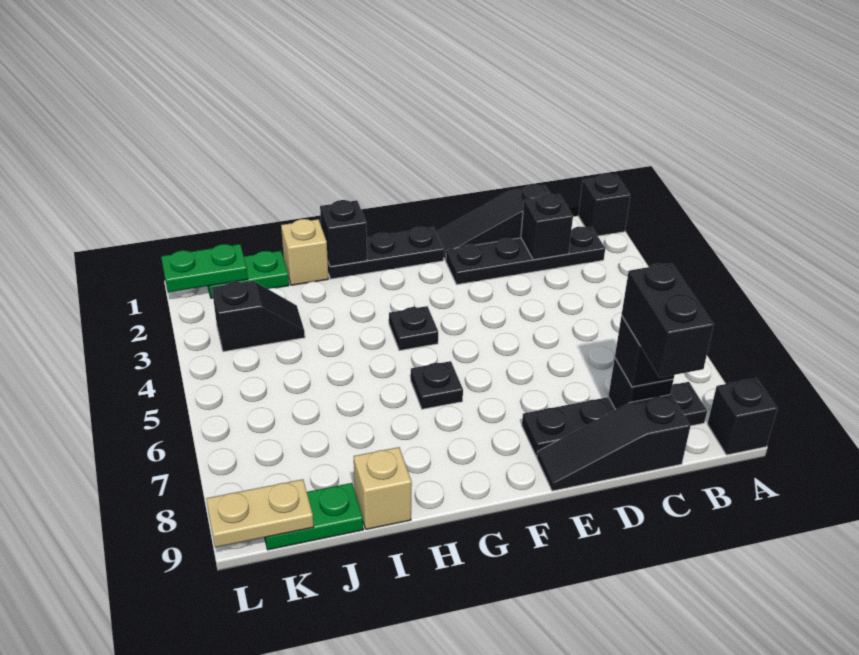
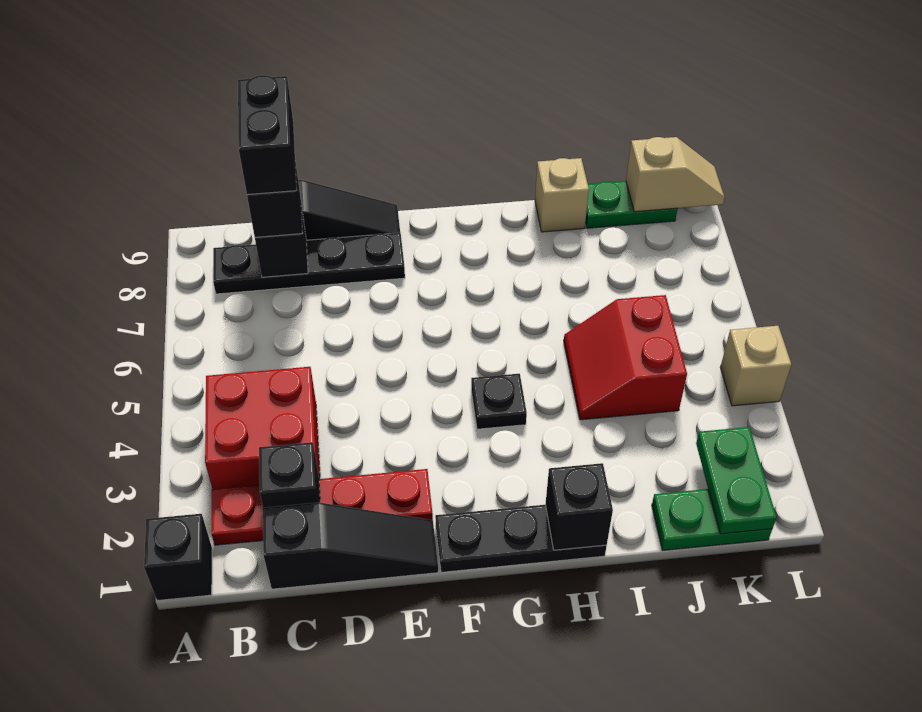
black brick A9 level 1 -> none
black plate B2:E2 level 1 -> red plate B2:E2 level 1
none -> red brick B3:C4 level 1
black plate G6 level 1 -> none
tan brick I1 level 1 -> tan brick L4 level 1
none -> red slope I4:J5 level 1 top J
black slope J3:K3 level 1 top K -> none
green plate K1:L1 level 2 -> green plate K1:K2 level 2
tan plate K9:L9 level 2 -> tan slope K9:L9 level 2 top K

